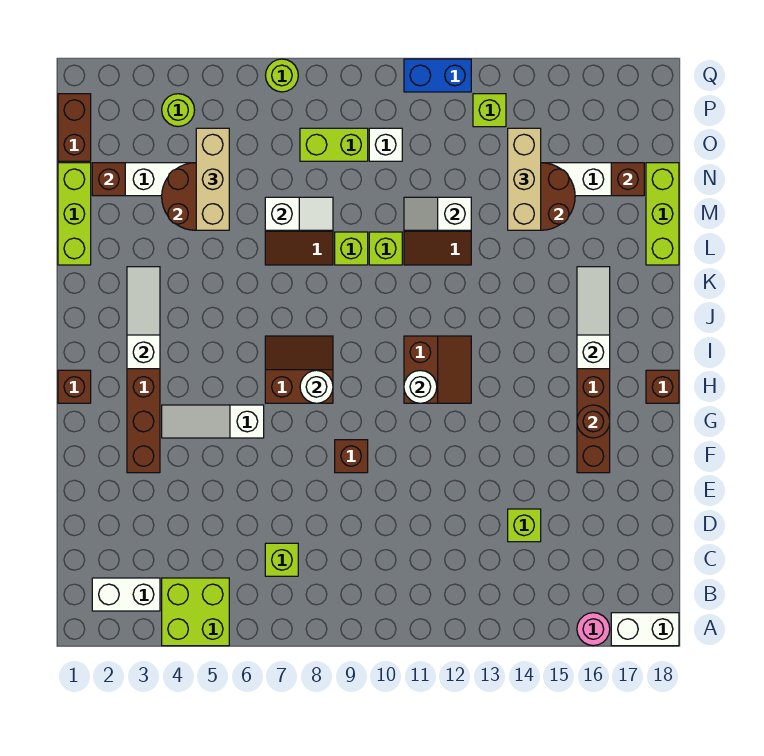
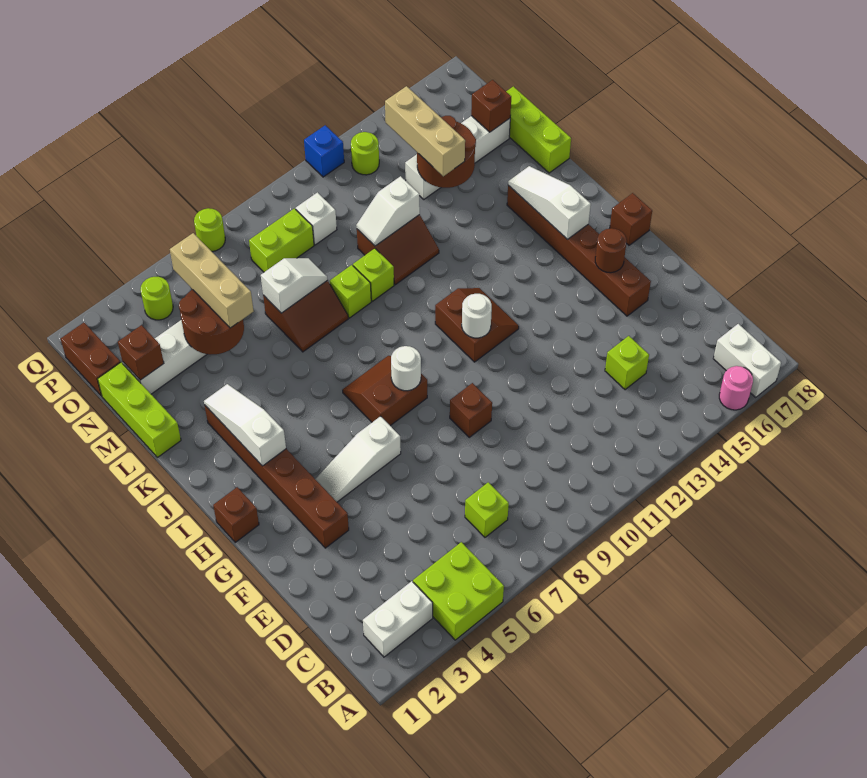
white brick A17:A18 level 1 -> white brick A17:B17 level 1
lime brick P13 level 1 -> lime round brick P13 level 1
blue brick Q11:Q12 level 1 -> blue brick Q12 level 1

